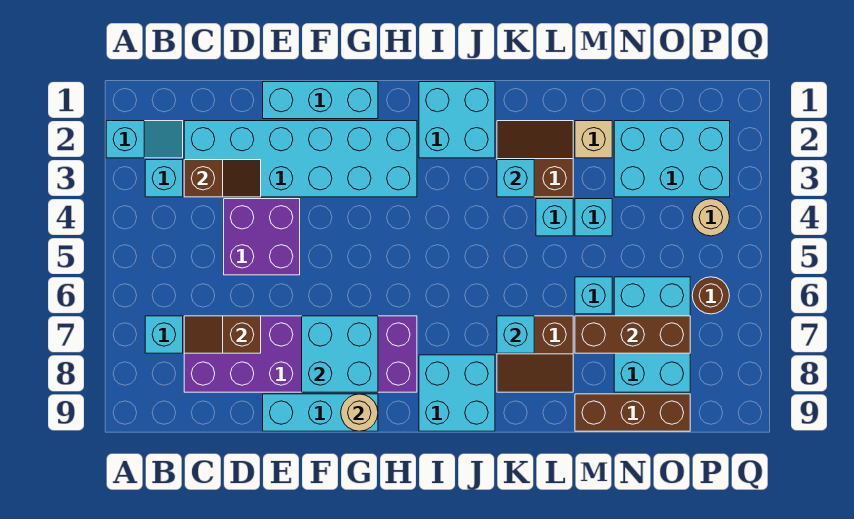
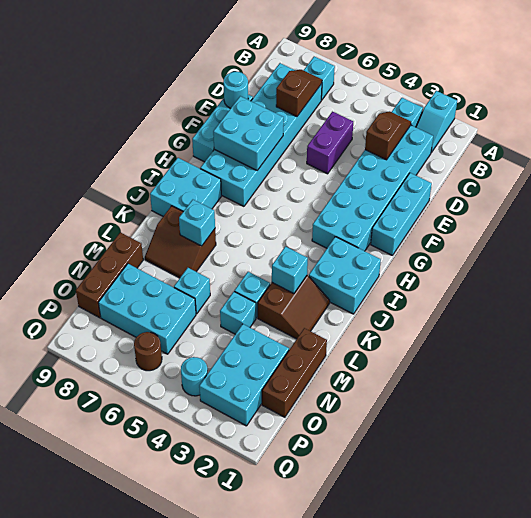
brown slope C3:D3 level 2 top C -> brown slope C3:D3 level 2 top D
purple brick C7:H8 level 1 -> cyan brick C7:H8 level 1
purple brick D4:E5 level 1 -> purple brick D5:E5 level 1
none -> cyan round brick E9 level 2
tan round brick G9 level 2 -> none
brown slope K7:L8 level 1 top 7 -> brown slope K7:L8 level 1 top K
tan brick M2 level 1 -> none
brown brick M7:O7 level 2 -> brown brick M1:O1 level 1
tan round brick P4 level 1 -> cyan round brick P4 level 1

